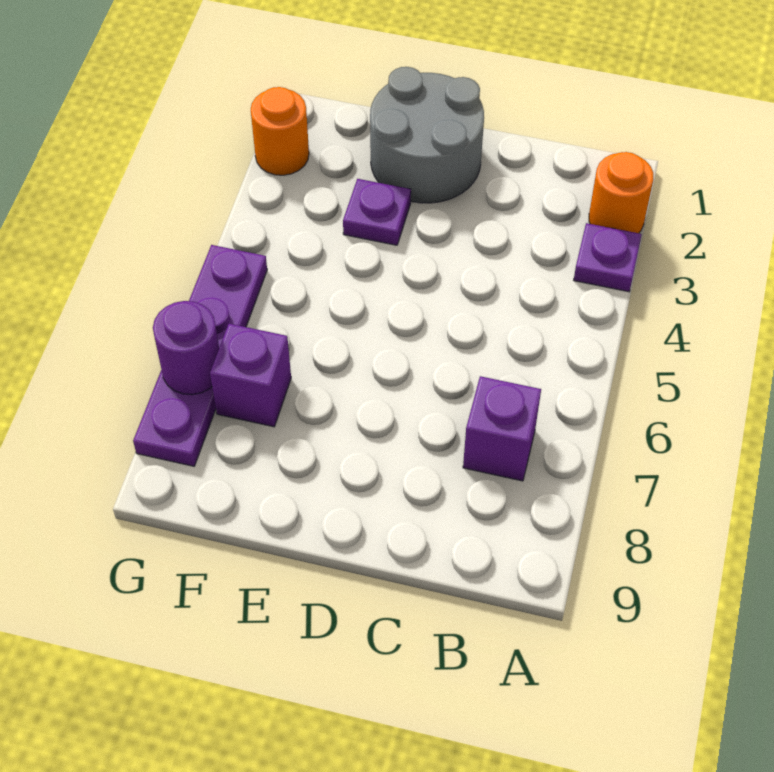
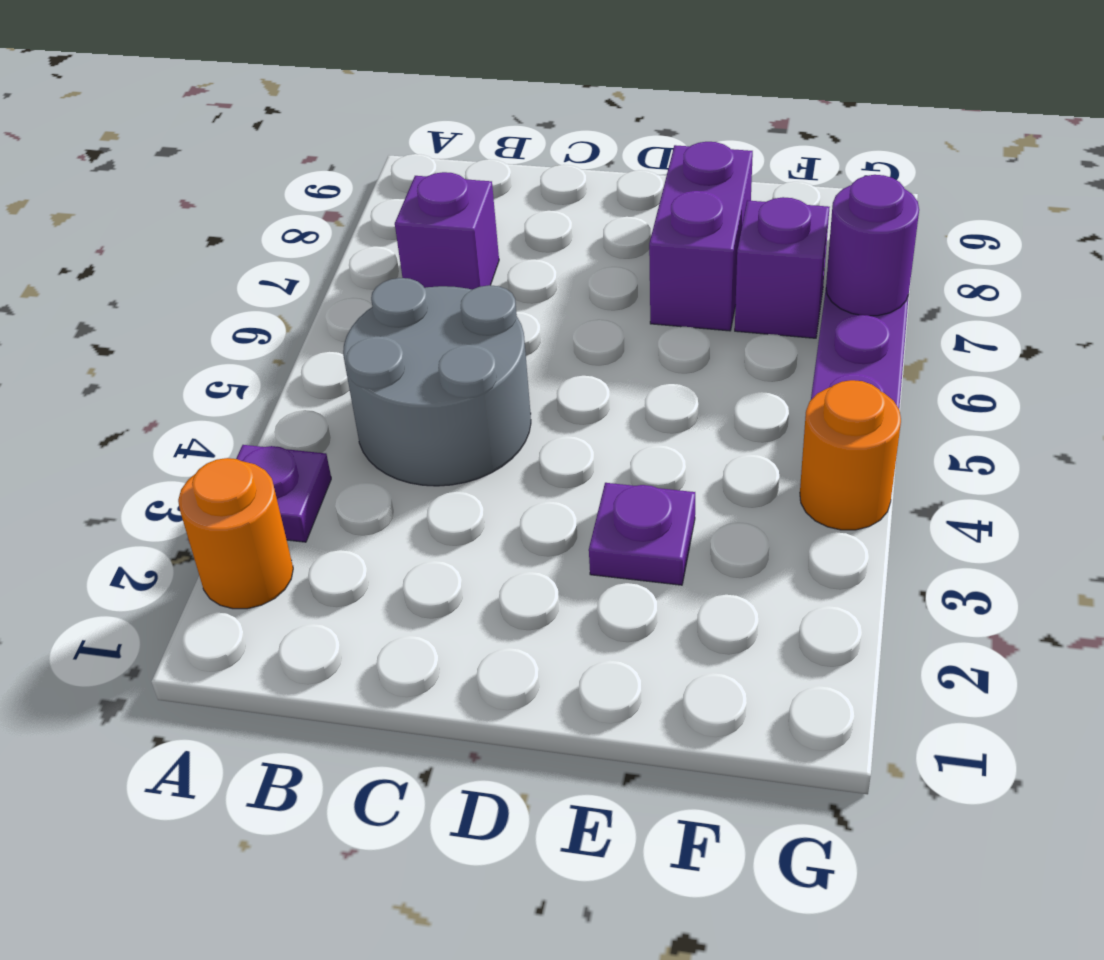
grey round brick D1:E2 level 1 -> grey round brick B4:C5 level 1
none -> purple brick E7:E8 level 1
orange round brick G2 level 1 -> orange round brick G4 level 1

